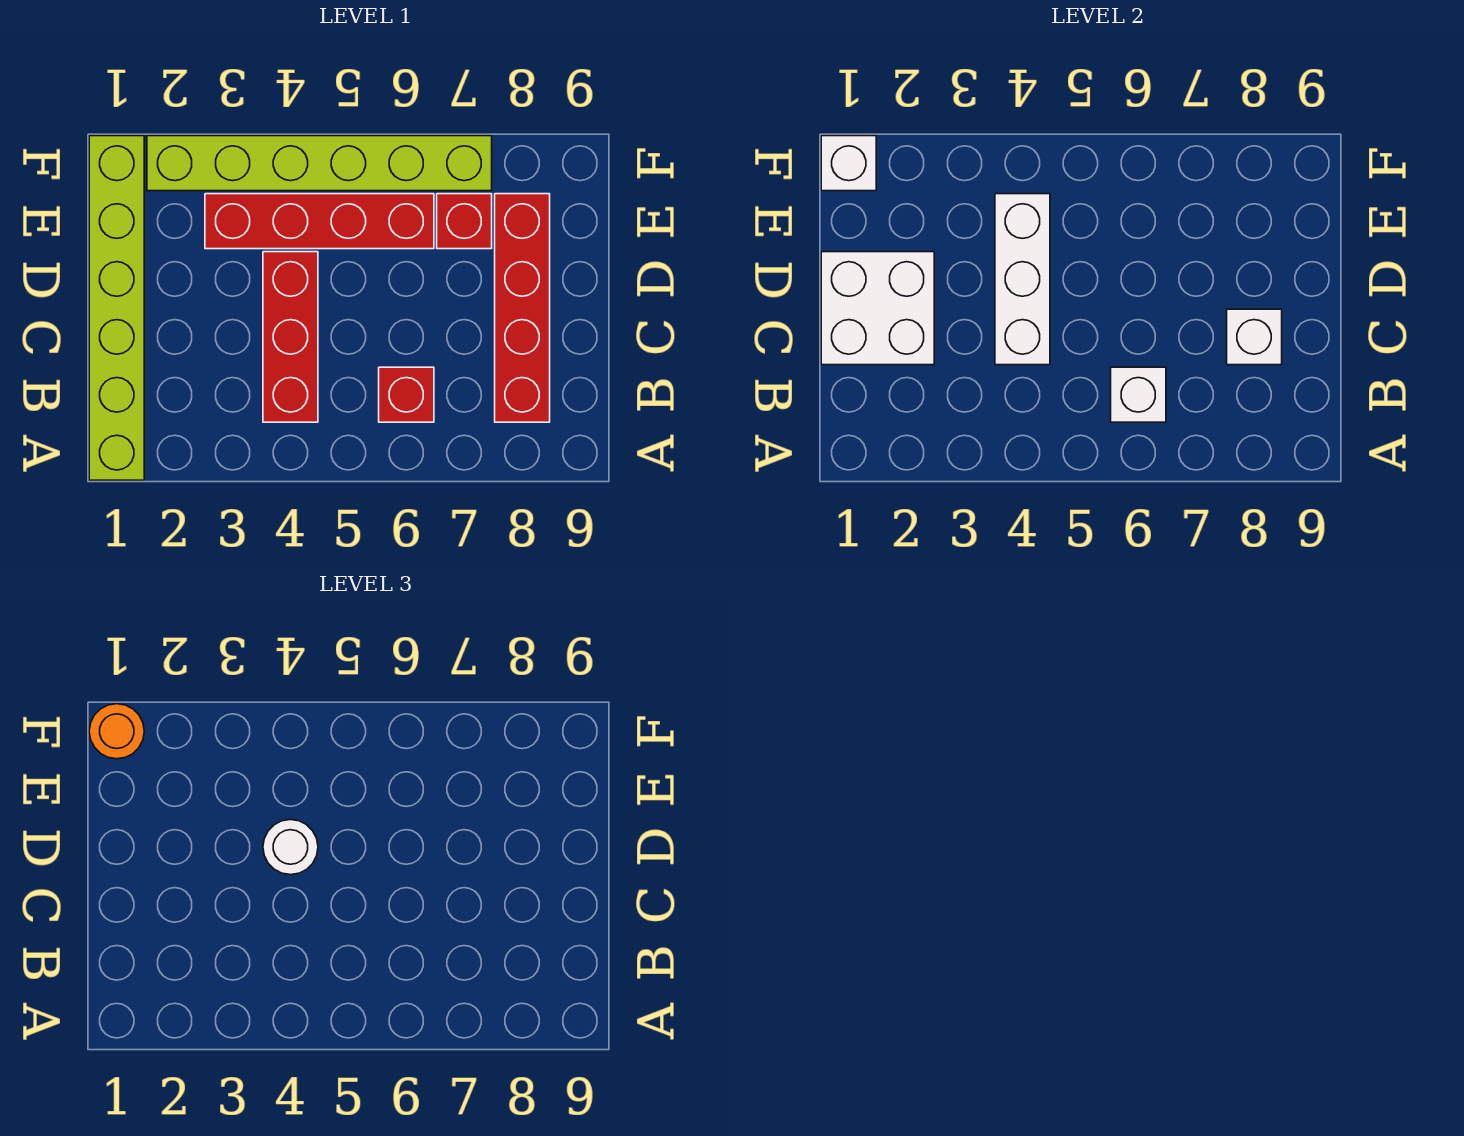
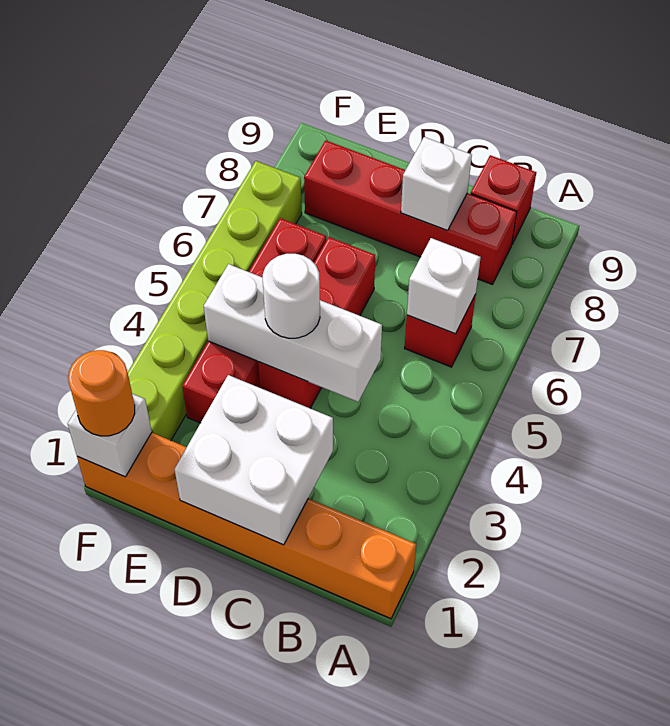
lime brick A1:F1 level 1 -> orange brick A1:F1 level 1
red brick B4:D4 level 1 -> red brick D4:D6 level 1
red brick E7 level 1 -> red brick B9 level 1

